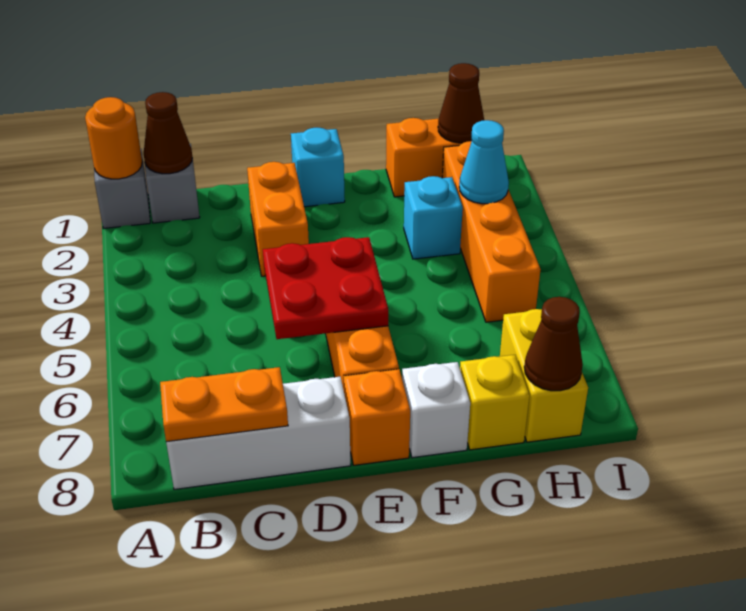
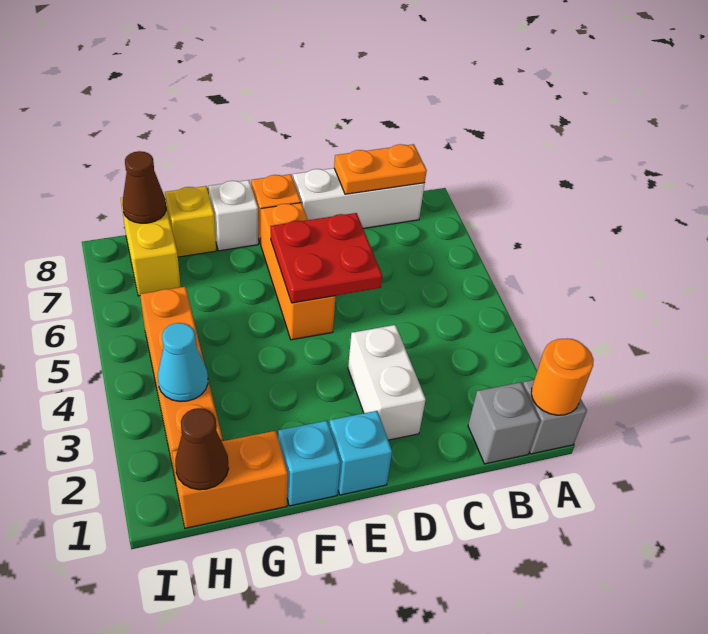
brown cone B1 level 2 -> none
orange brick D2:D3 level 1 -> white brick D2:D3 level 1
cyan brick G3 level 1 -> cyan brick F1 level 1

